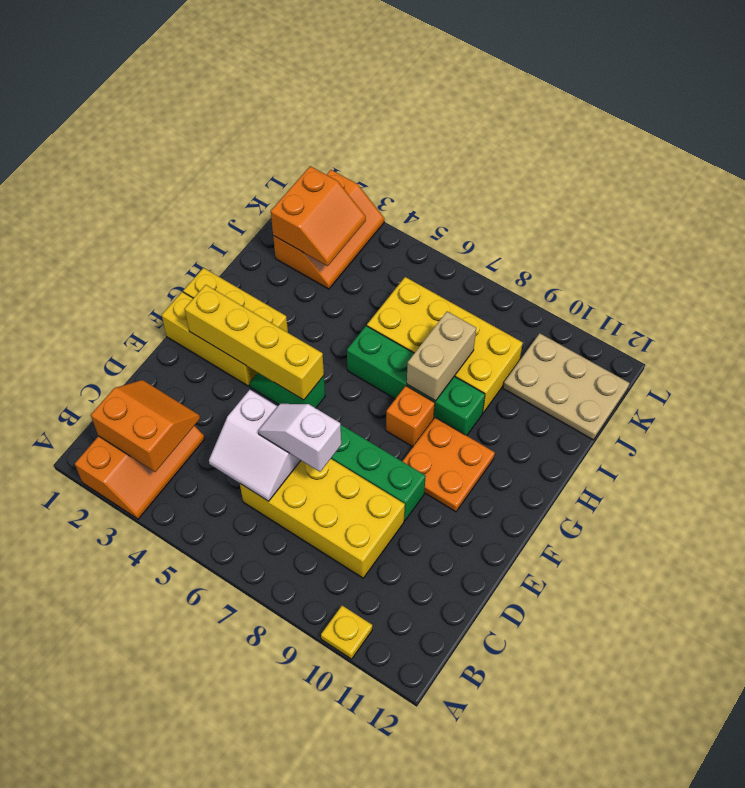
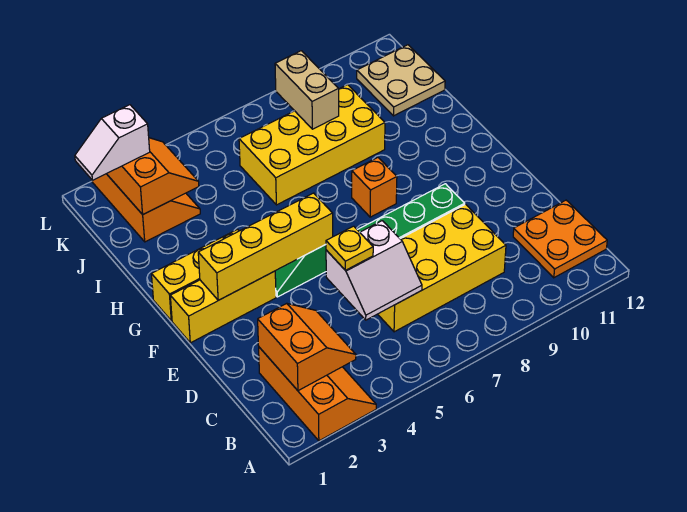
yellow plate A10 level 1 -> yellow plate D5 level 3
orange slope B2:C3 level 2 top B -> orange slope B2:C3 level 2 top 2
white slope D6:D7 level 3 top 7 -> white slope K1:K2 level 3 top 2
orange plate F9:G10 level 1 -> orange plate B11:C12 level 1
green brick H6:H9 level 1 -> none
tan brick H8:I8 level 2 -> tan brick J8:K8 level 2
tan plate J10:K12 level 1 -> tan plate J11:K12 level 1

